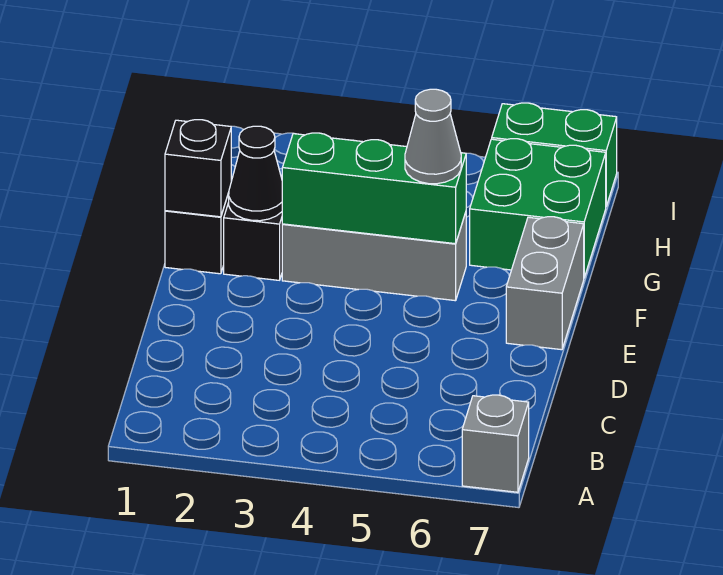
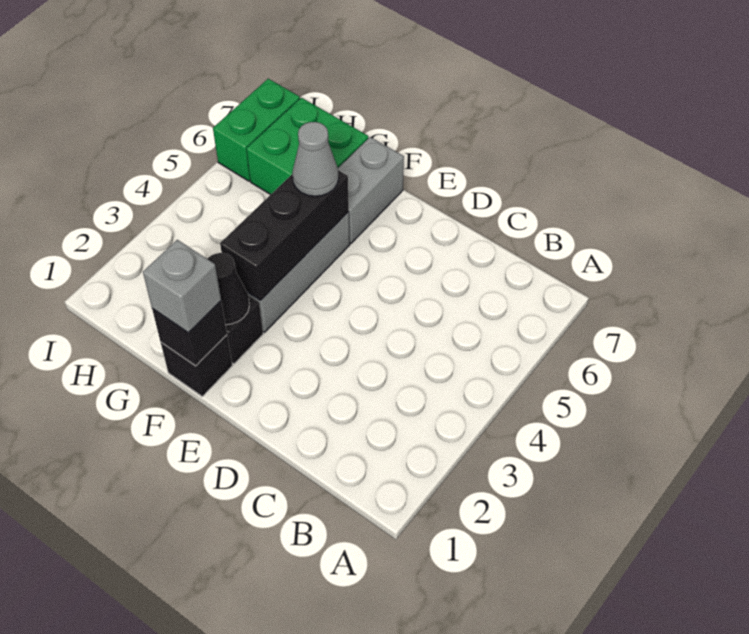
grey brick A7 level 1 -> grey brick F1 level 3
grey brick E7:F7 level 1 -> grey brick F6:F7 level 1
green brick F3:F5 level 2 -> black brick F3:F5 level 2

